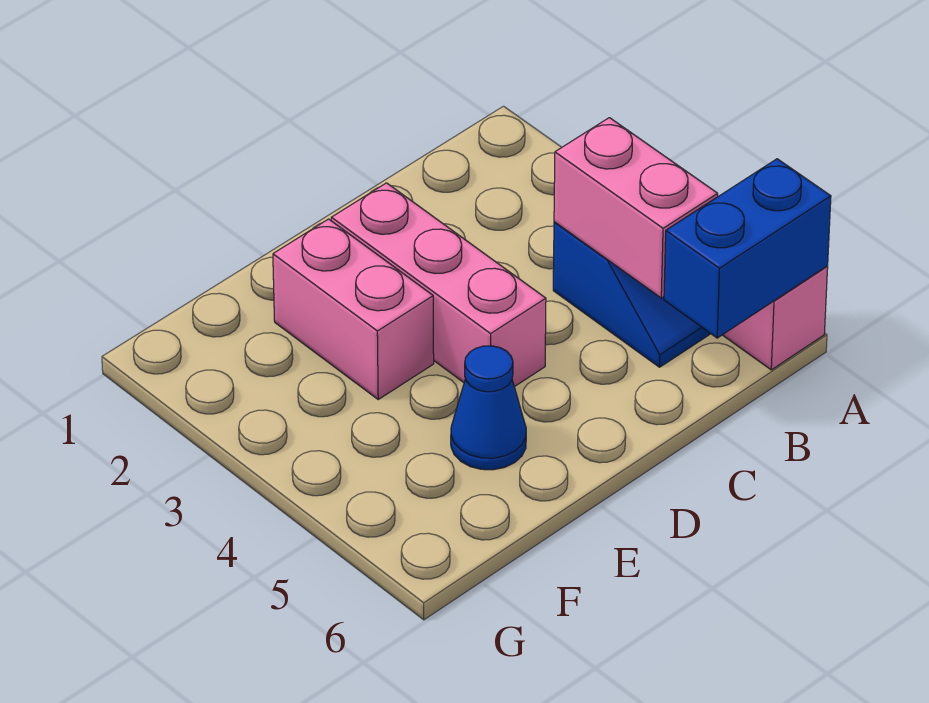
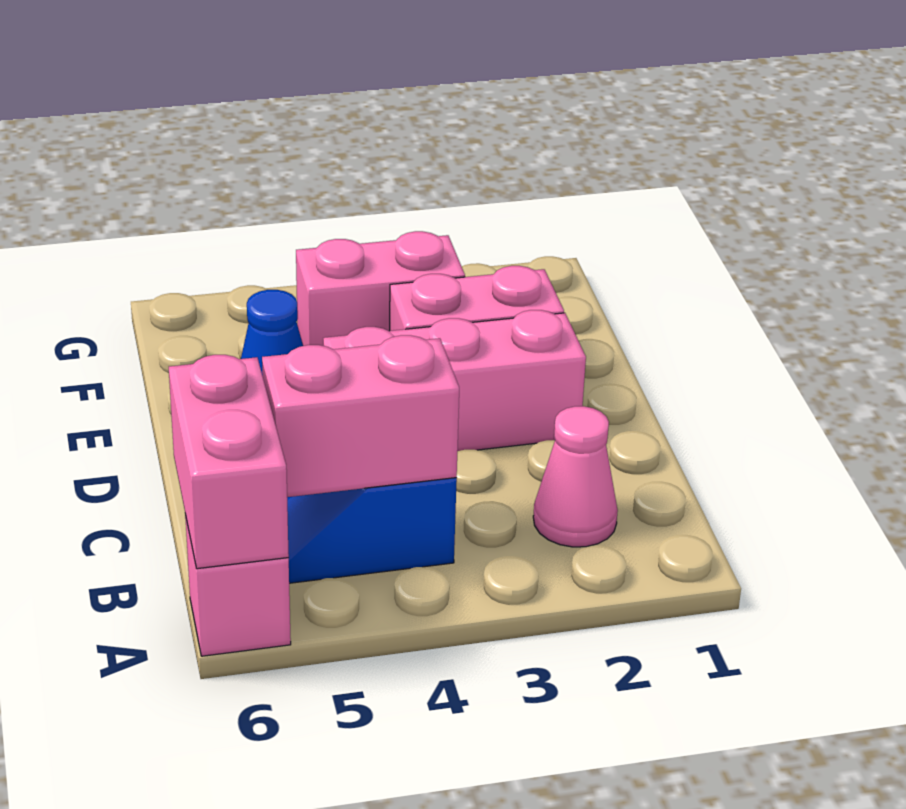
blue brick A6:B6 level 2 -> pink brick A6:B6 level 2
none -> pink cone B2 level 1
none -> pink brick F3:F4 level 1

